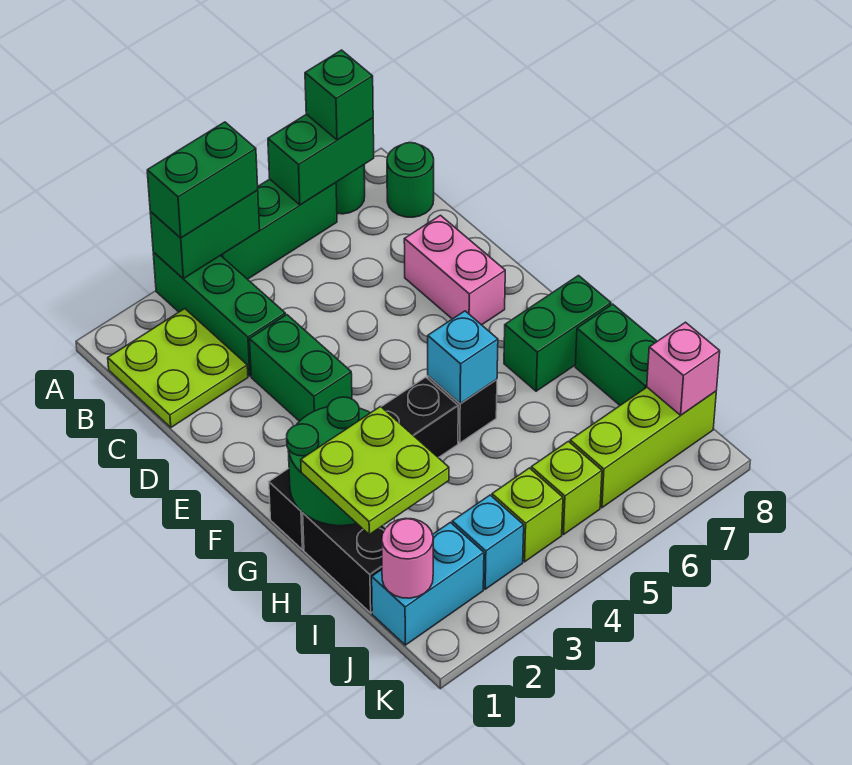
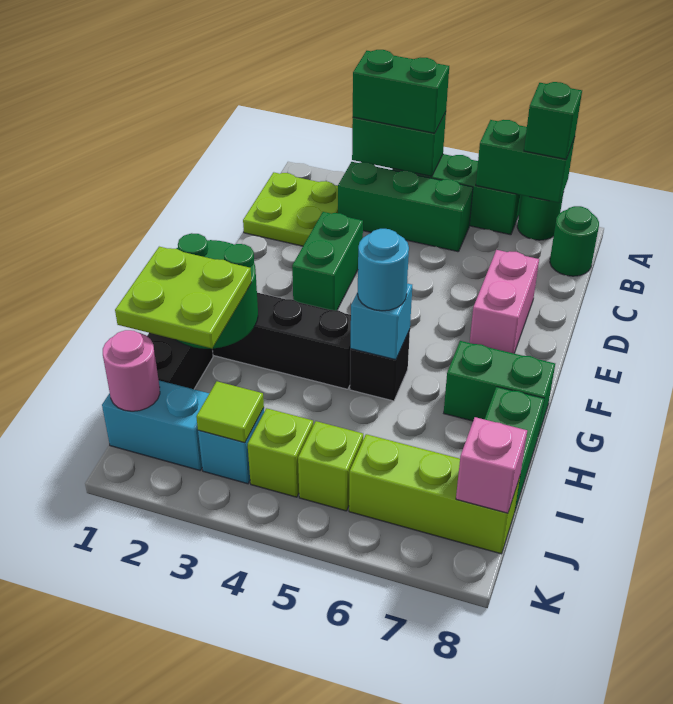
green brick A3:C3 level 1 -> green brick B3:B5 level 1
none -> cyan round brick G5 level 3
none -> lime tile J3 level 2

